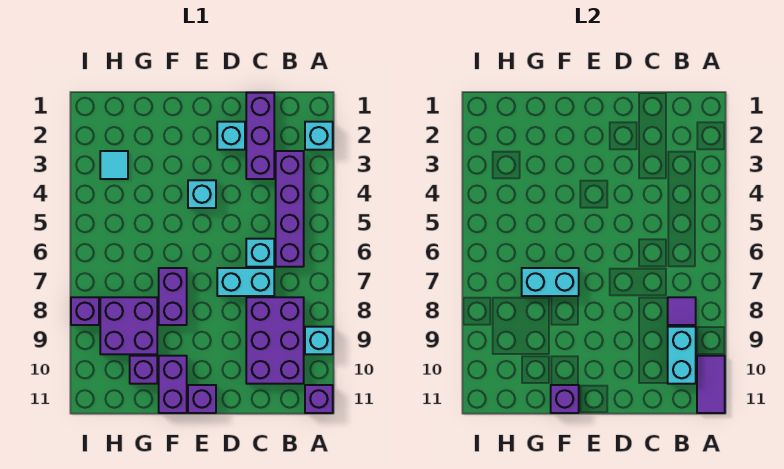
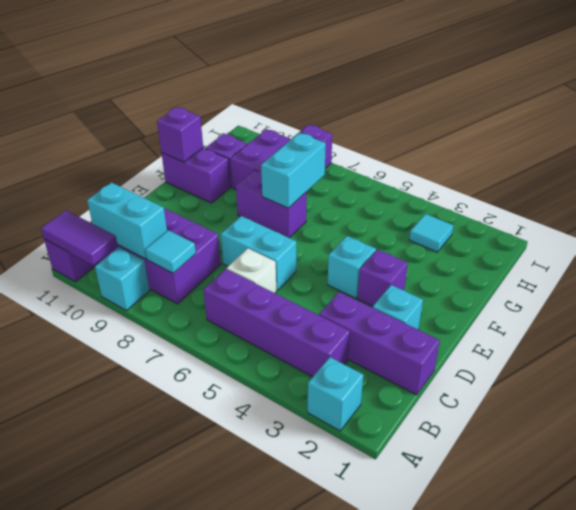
purple tile B8 level 2 -> cyan tile B8 level 2
cyan brick C6 level 1 -> white brick C6 level 1
cyan brick C7:D7 level 1 -> cyan brick D6:D7 level 1
purple brick E11 level 1 -> purple brick E3 level 1

